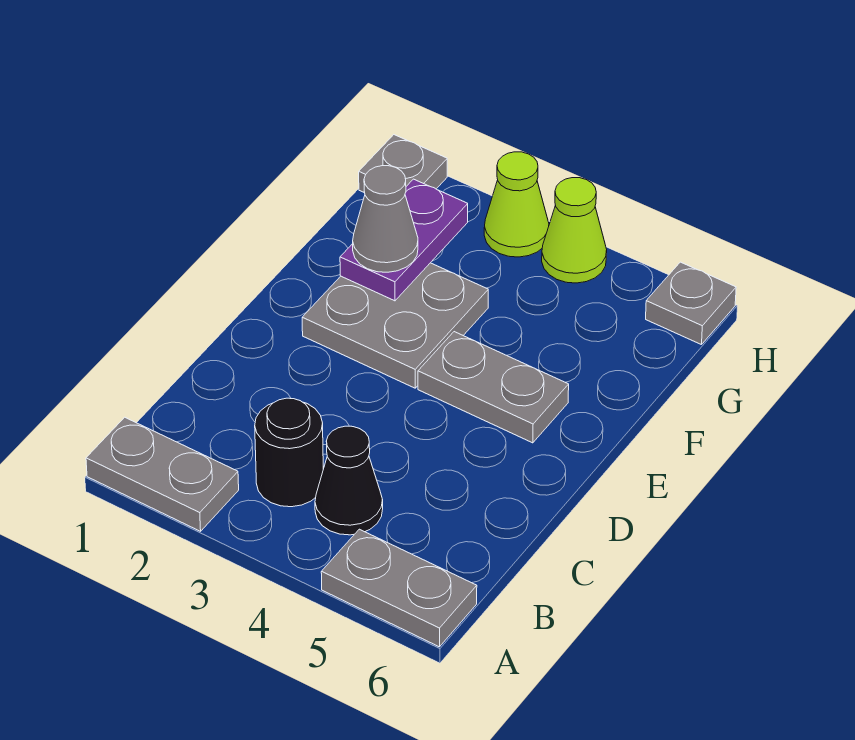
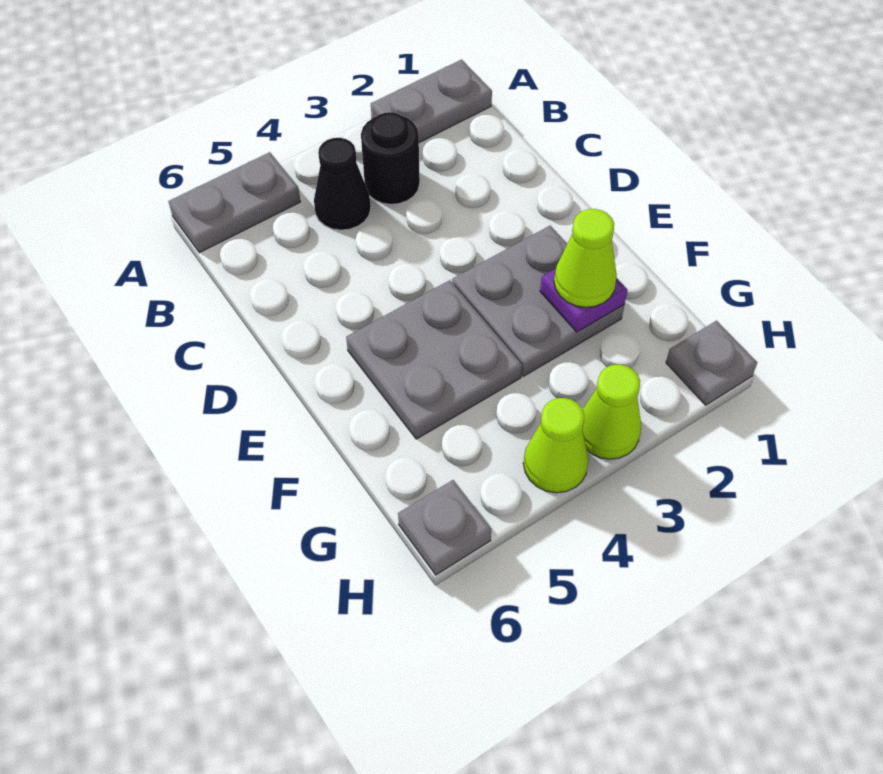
grey plate E4:E5 level 1 -> grey plate E4:F5 level 1
purple plate F2:G2 level 2 -> purple plate F2 level 2
grey cone F2 level 3 -> lime cone F2 level 3

